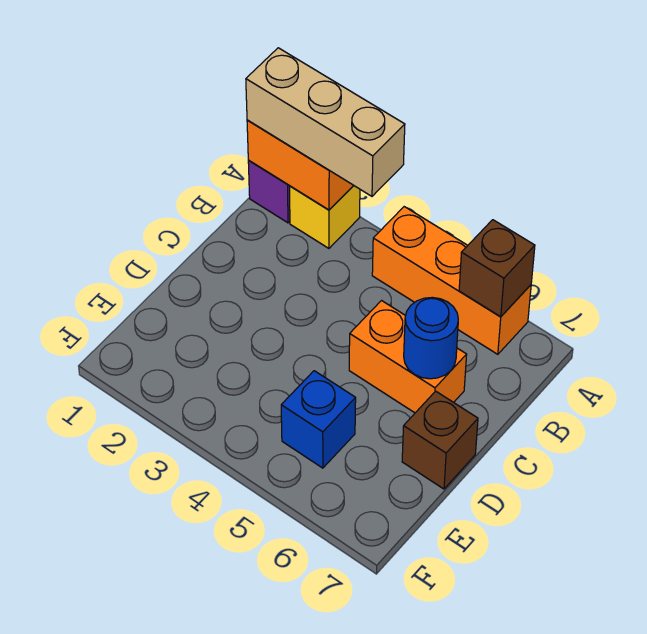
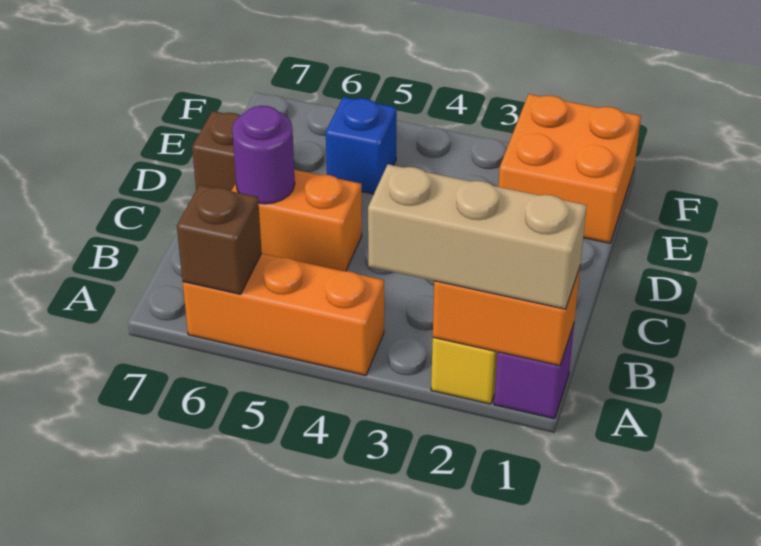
blue round brick C6 level 2 -> purple round brick C6 level 2
none -> orange brick E1:F2 level 1

